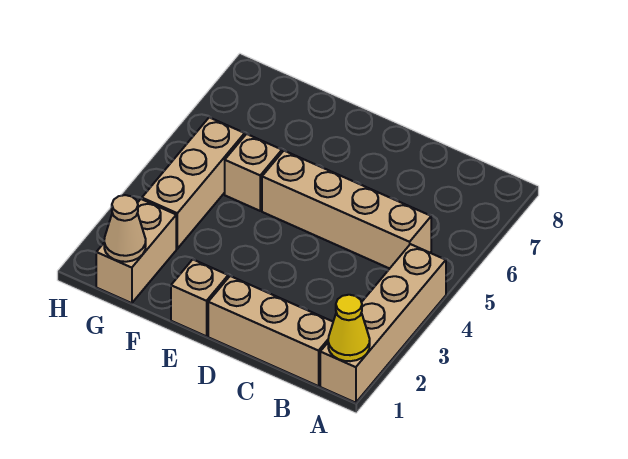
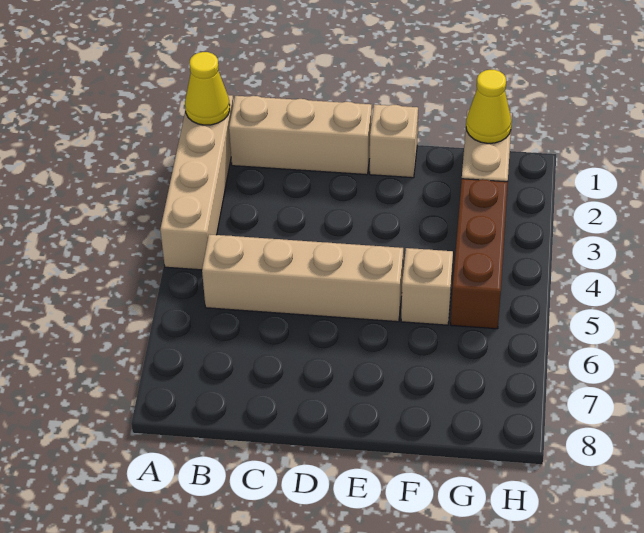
tan cone G1 level 2 -> yellow cone G1 level 2
tan brick G3:G5 level 1 -> brown brick G3:G5 level 1

